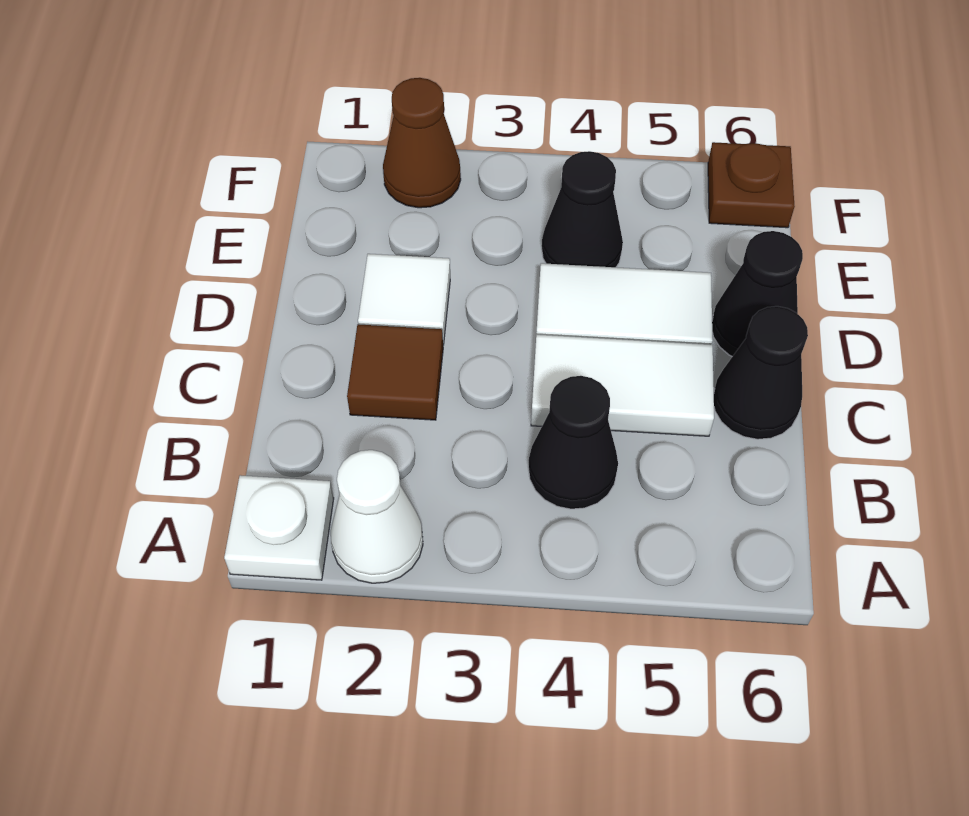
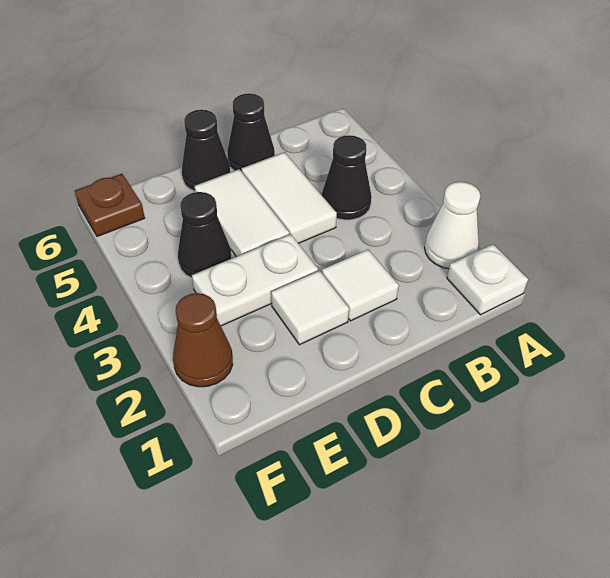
brown tile C2 level 1 -> white tile C2 level 1
none -> white plate D3:E3 level 1

